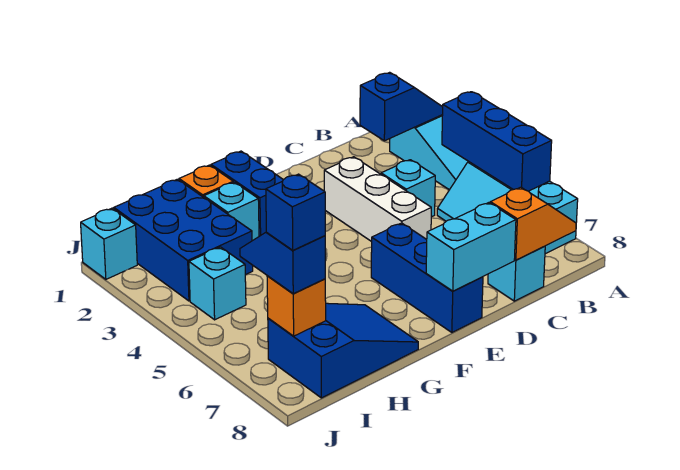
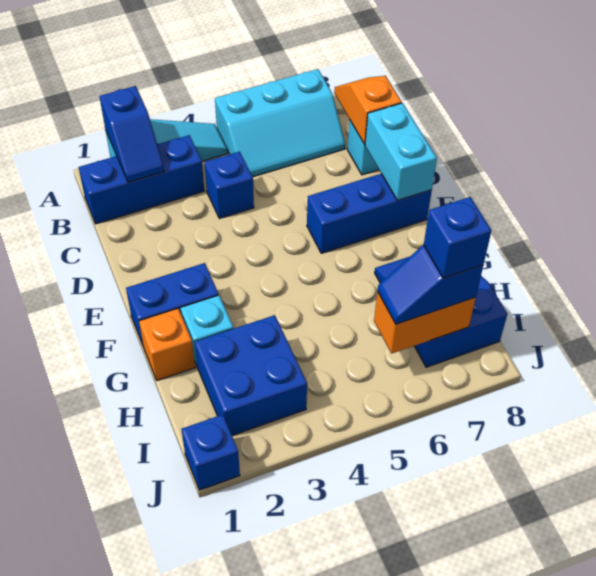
blue slope A2:B2 level 2 top B -> blue slope A2:B2 level 2 top A
blue brick A4:A6 level 2 -> blue brick B1:B3 level 1
cyan brick C4 level 1 -> blue brick C4 level 1
white brick D3:D5 level 1 -> none
blue brick H1:I3 level 1 -> blue brick H2:I3 level 1
cyan brick I4 level 1 -> none
orange brick I7 level 2 -> orange brick I6:I7 level 2
cyan brick J1 level 1 -> blue brick J1 level 1

